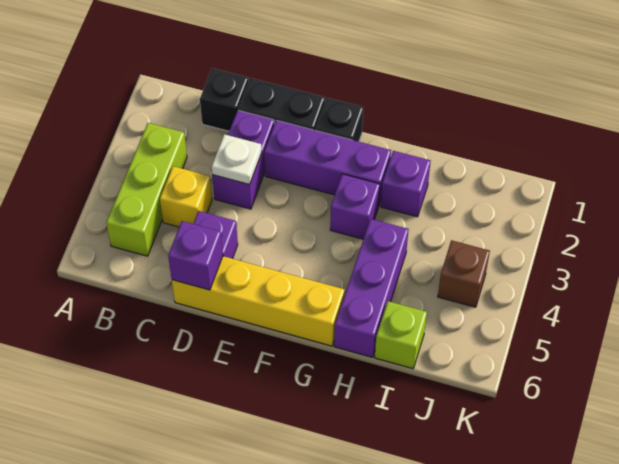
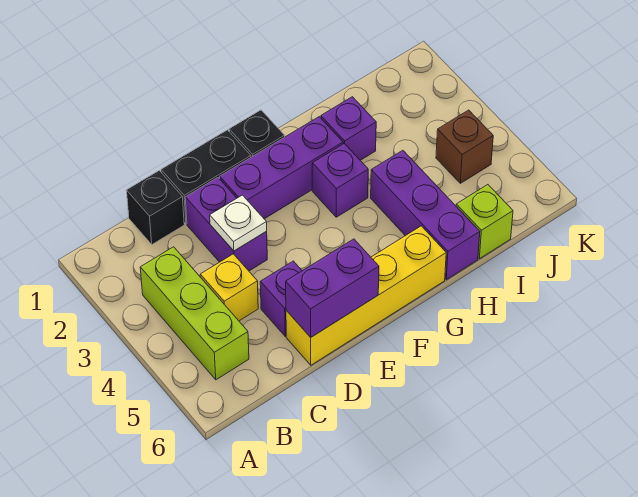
purple brick D6 level 2 -> purple brick D6:E6 level 2

